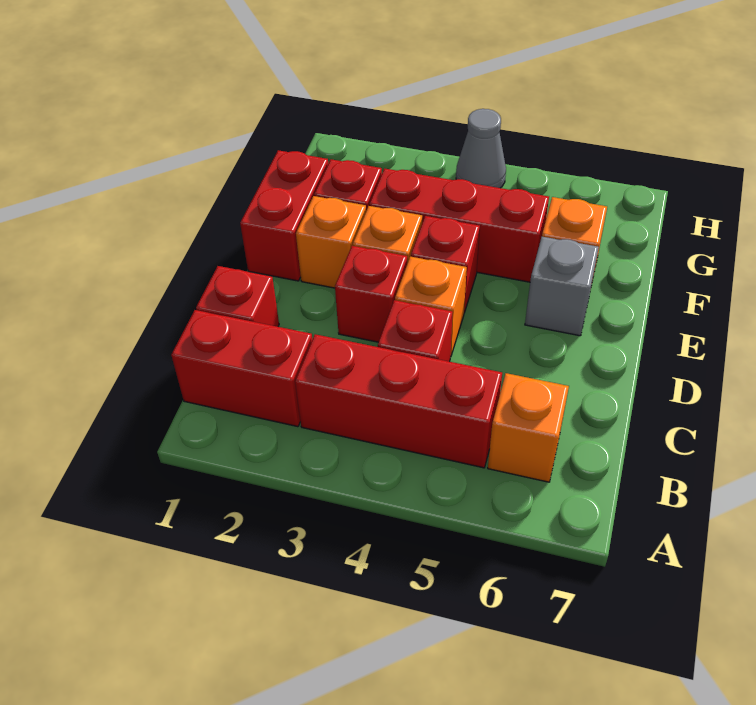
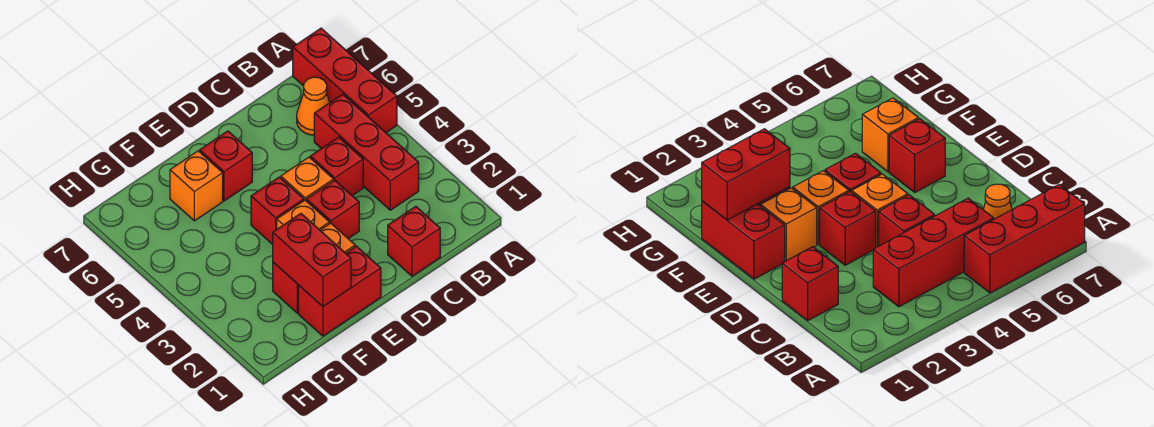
red brick B1:B2 level 1 -> red brick F1:F2 level 2
orange brick B6 level 1 -> orange cone B6 level 1
grey brick E6 level 1 -> red brick E6 level 1
red brick F3:F5 level 1 -> red brick A5:A7 level 1
grey cone H4 level 1 -> none

